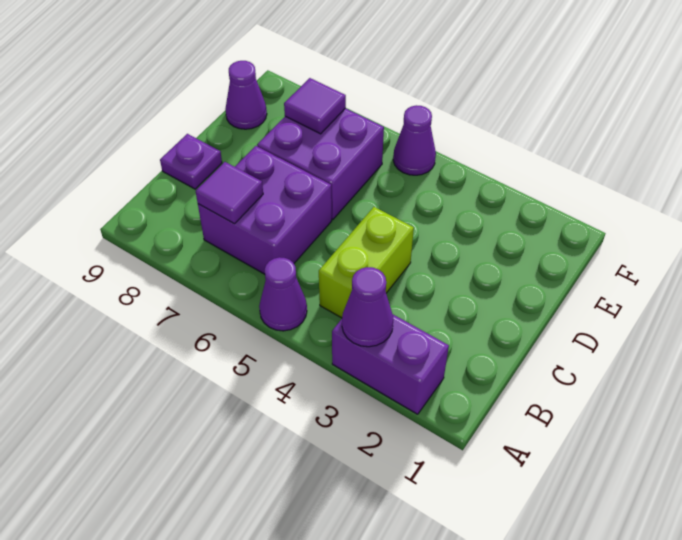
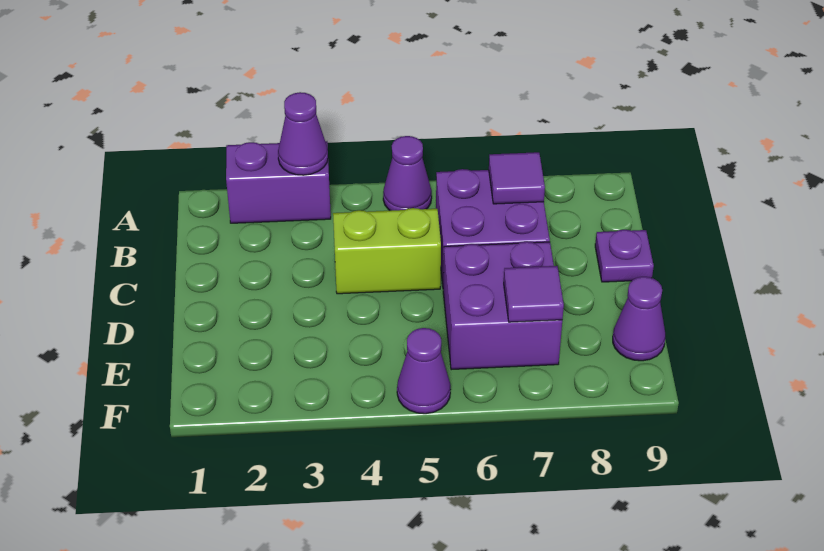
lime brick B4:C4 level 1 -> lime brick C4:C5 level 1

